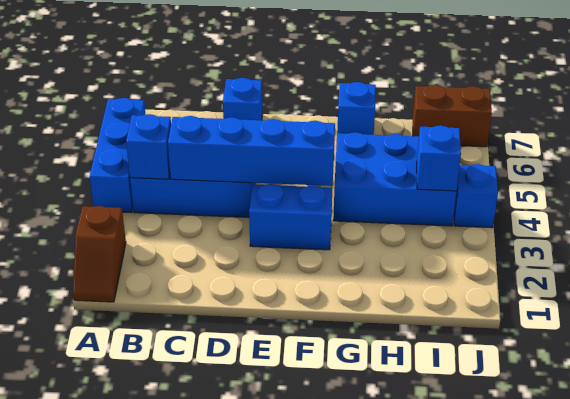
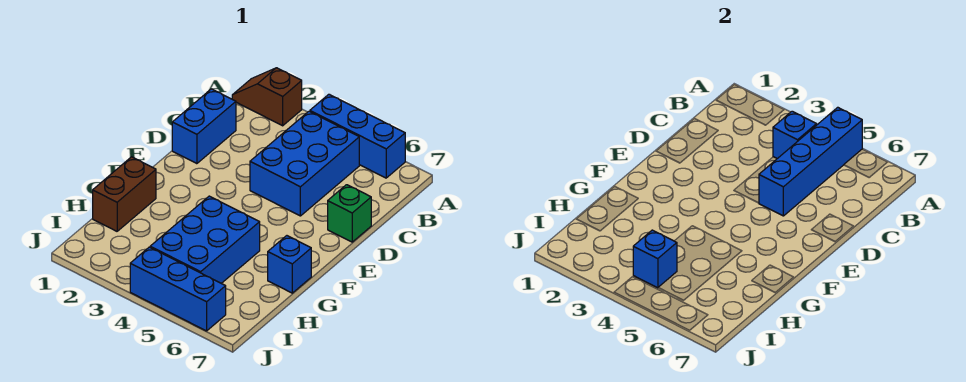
blue brick C4:F4 level 2 -> blue brick A5:D5 level 2
blue brick D7 level 1 -> green brick D7 level 1
blue brick E3:F3 level 1 -> blue brick C1:D1 level 1
brown brick I7:J7 level 1 -> brown brick G1:H1 level 1
blue brick J4 level 1 -> blue brick J4:J6 level 1

